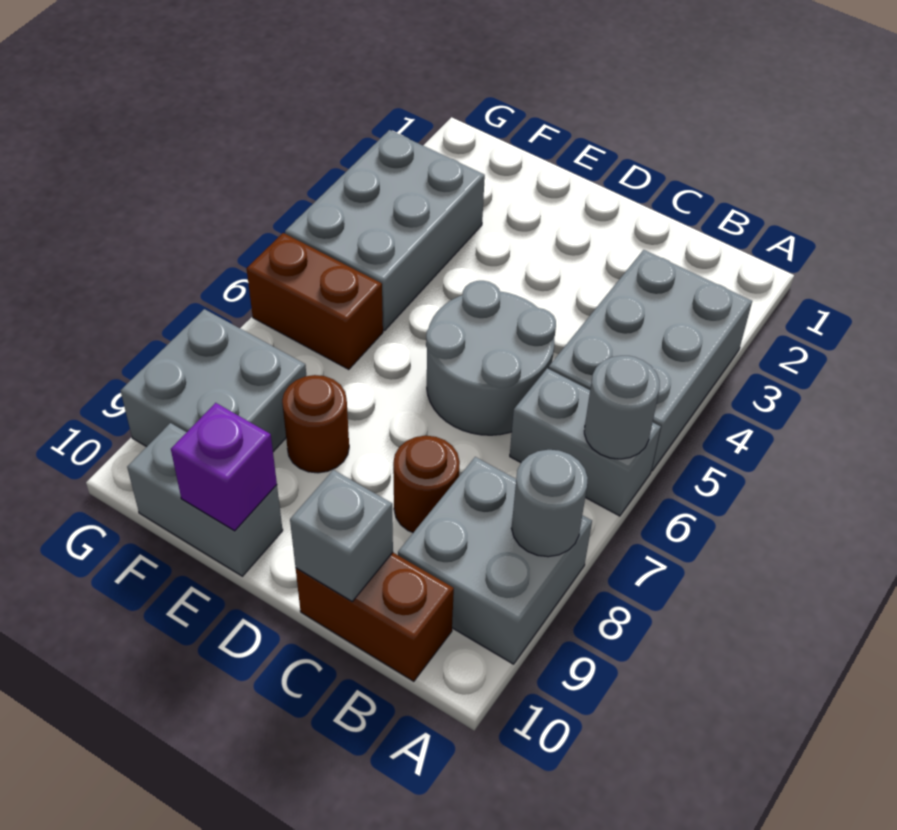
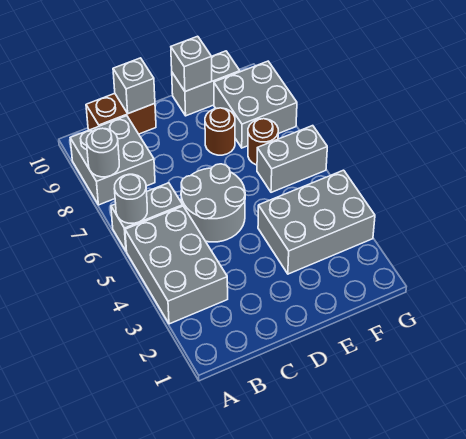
brown round brick C8 level 1 -> brown round brick F7 level 1
purple brick E10 level 2 -> grey brick E10 level 2
grey brick F3:G5 level 1 -> grey brick E3:G4 level 1
brown brick F6:G6 level 1 -> grey brick F6:G6 level 1

